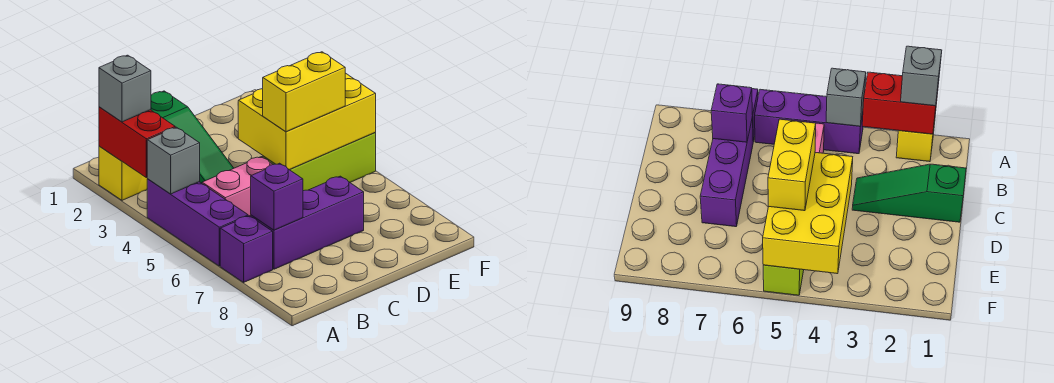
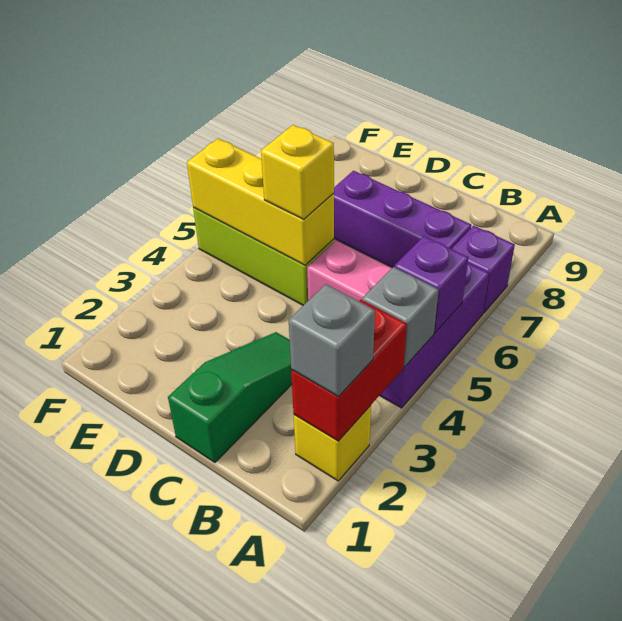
purple brick B7 level 2 -> purple brick A5 level 2
yellow brick D4:F5 level 2 -> yellow brick D5:F5 level 2
yellow brick D5:E5 level 3 -> yellow brick D5 level 3

